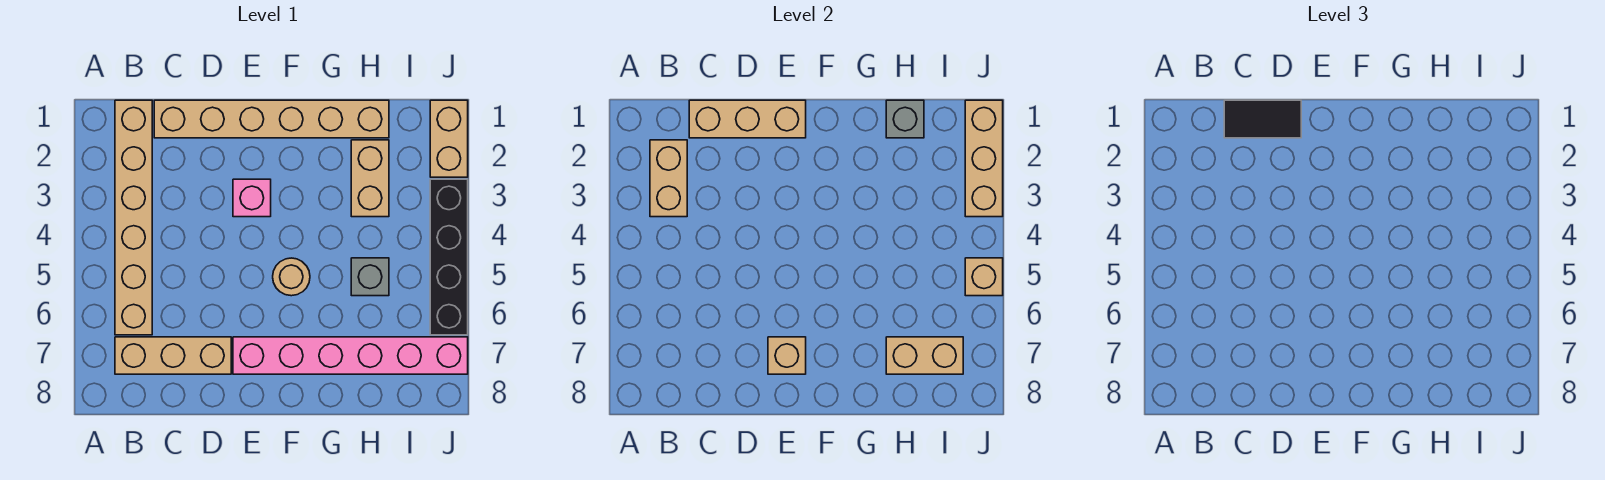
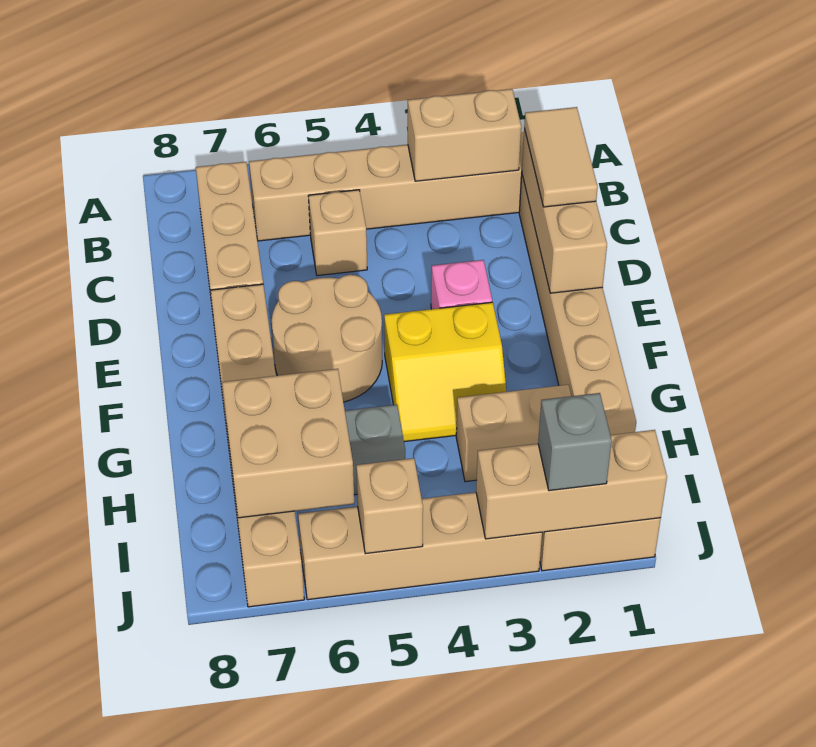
black tile C1:D1 level 3 -> tan tile C1:D1 level 3
pink brick E7:J7 level 1 -> tan brick E7:J7 level 1
tan brick E7 level 2 -> tan brick C5 level 1
none -> yellow slope F3:G4 level 1 top F
tan round brick F5 level 1 -> tan round brick E5:F6 level 1
grey brick H1 level 2 -> grey brick J2 level 3
tan brick H7:I7 level 2 -> tan brick H6:I7 level 2
black brick J3:J6 level 1 -> tan brick J3:J6 level 1

